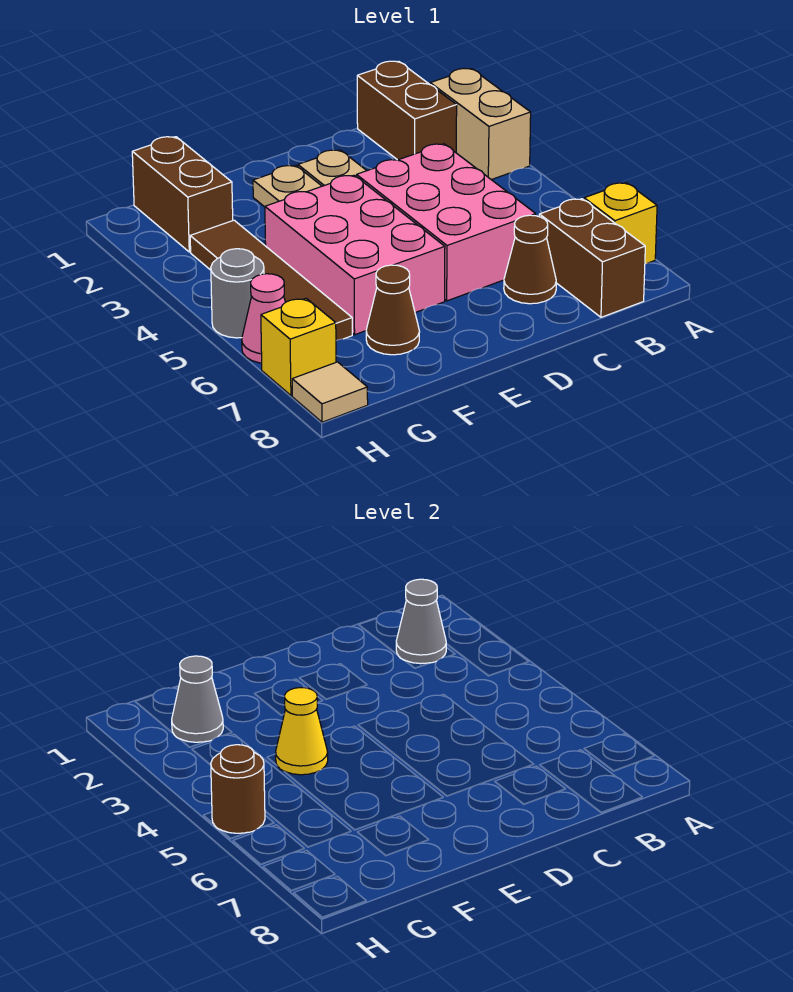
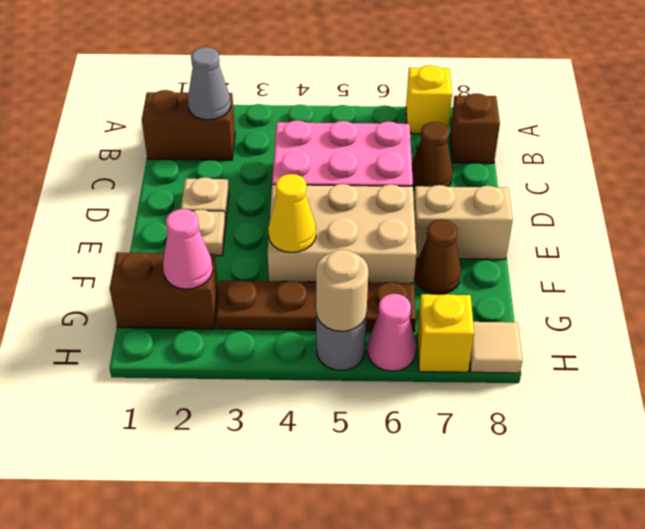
tan brick A2:A3 level 1 -> tan brick E7:E8 level 1
brown brick B7:B8 level 1 -> brown brick B8 level 1
pink brick E4:F6 level 1 -> tan brick E4:F6 level 1
grey cone G2 level 2 -> pink cone G2 level 2
brown tile G3:G6 level 1 -> brown plate G3:G6 level 1
brown round brick H5 level 2 -> tan round brick H5 level 2

